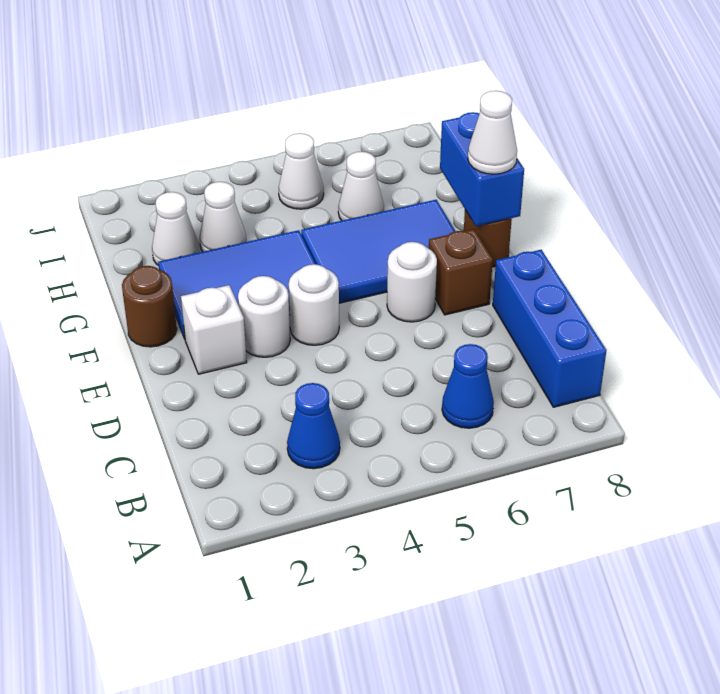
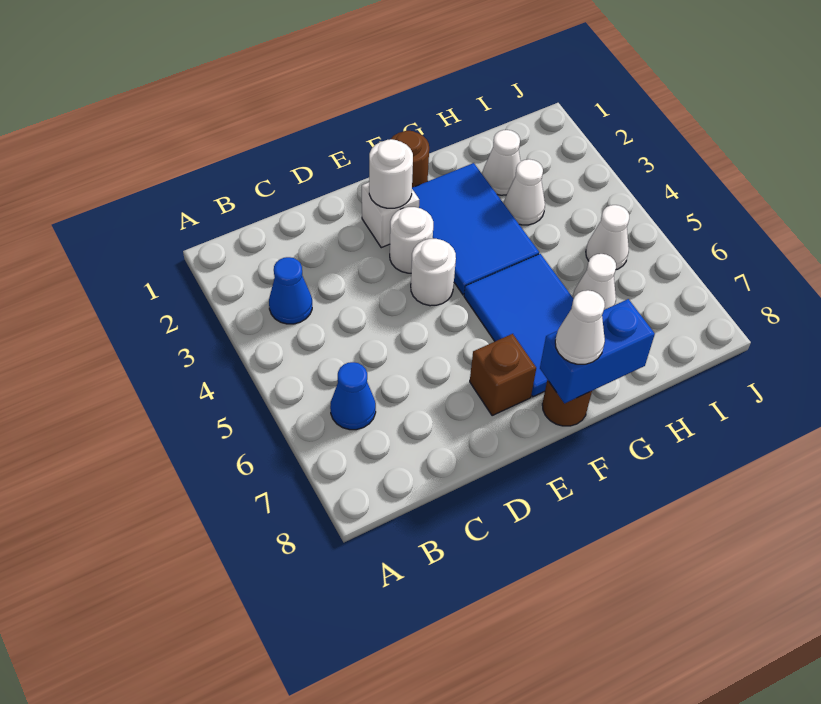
blue brick B8:D8 level 1 -> none
white round brick E6 level 1 -> white round brick E2 level 2

